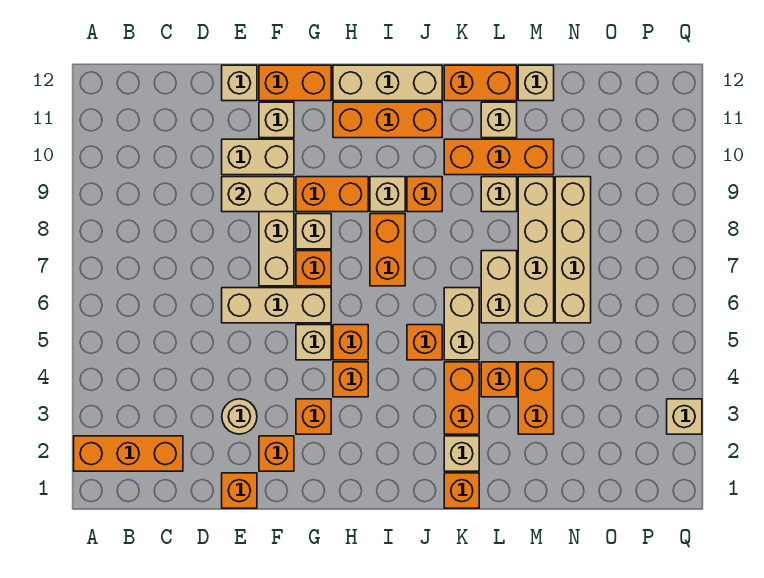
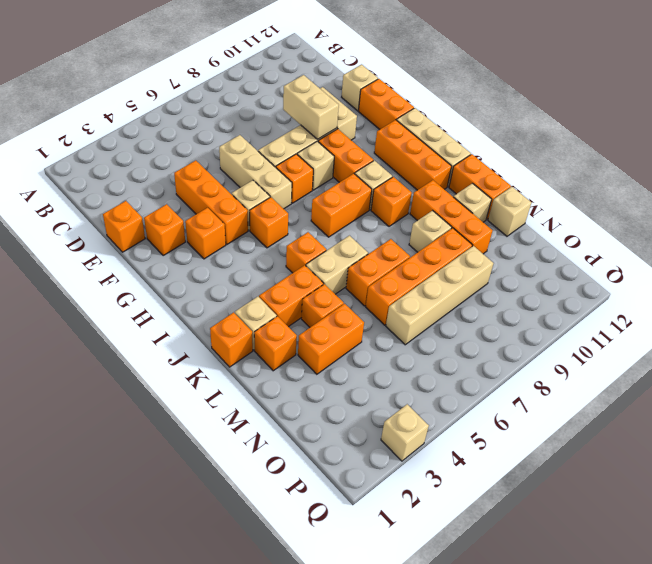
orange brick A2:C2 level 1 -> orange brick E4:G4 level 1
tan round brick E3 level 1 -> none
tan brick F11 level 1 -> none
orange brick H4 level 1 -> orange brick L2 level 1
tan brick L6:L7 level 1 -> orange brick L6:L7 level 1
tan brick M6:M9 level 1 -> orange brick M6:M9 level 1

